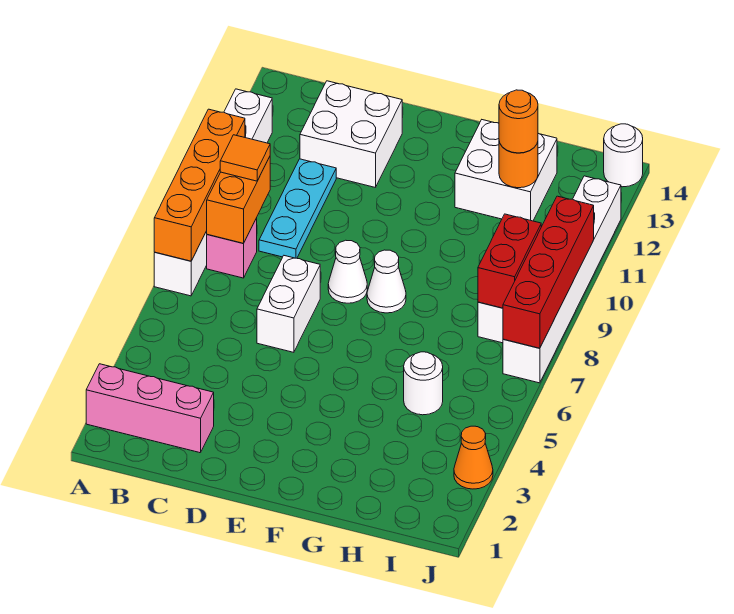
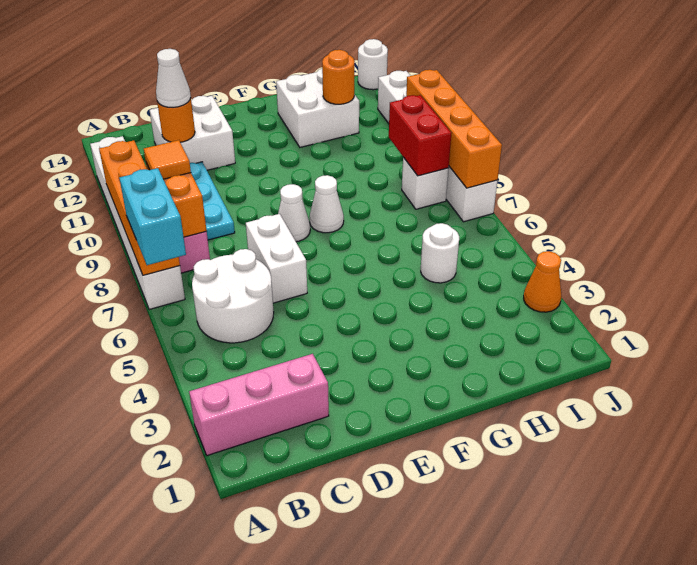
none -> cyan brick A6:A7 level 3
none -> white round brick B5:C6 level 1
none -> white cone C12 level 3
orange round brick H12 level 3 -> orange round brick C12 level 2
red brick J7:J10 level 2 -> orange brick J7:J10 level 2

